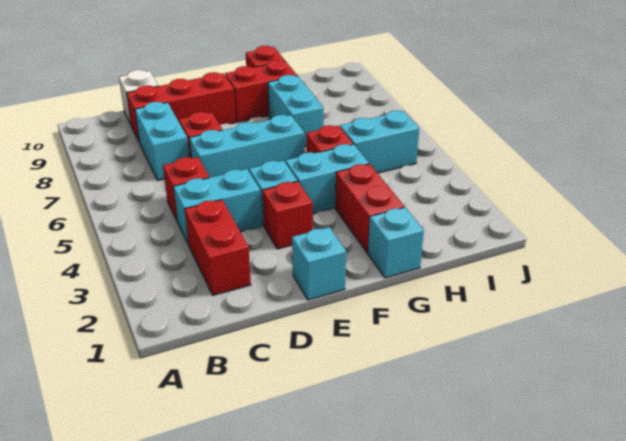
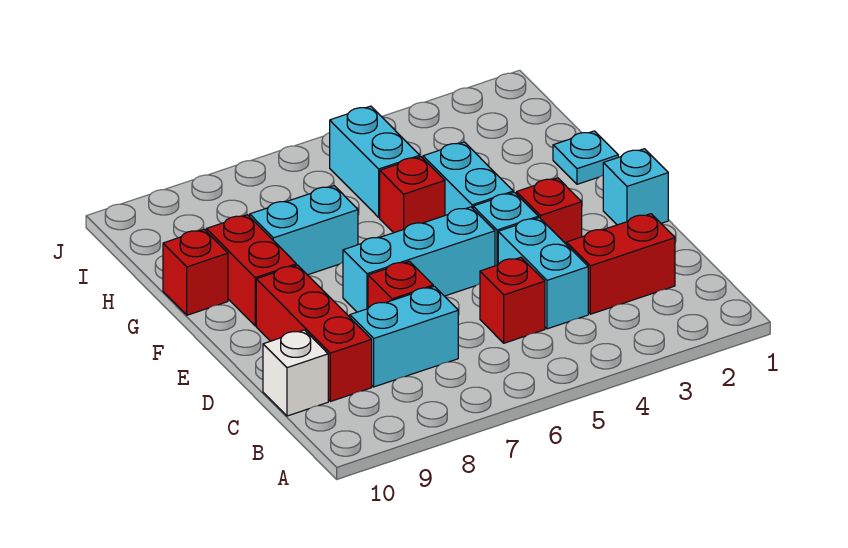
cyan brick D6:F6 level 1 -> cyan brick E5:E7 level 1
cyan brick G1 level 1 -> cyan plate G1 level 1
red brick G2:G3 level 1 -> none

